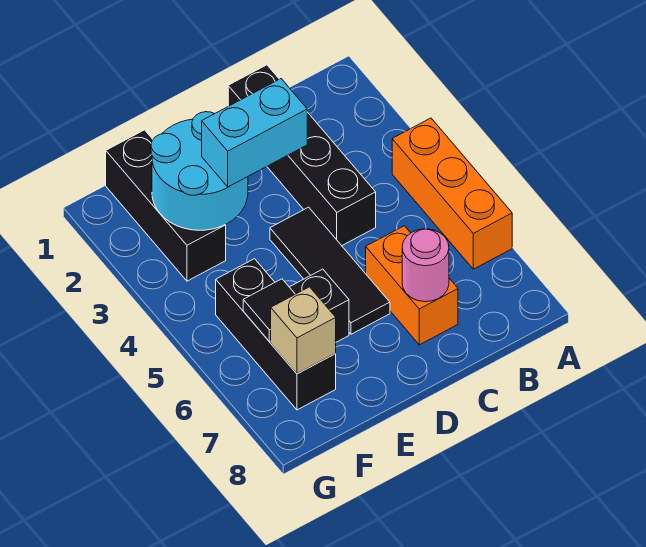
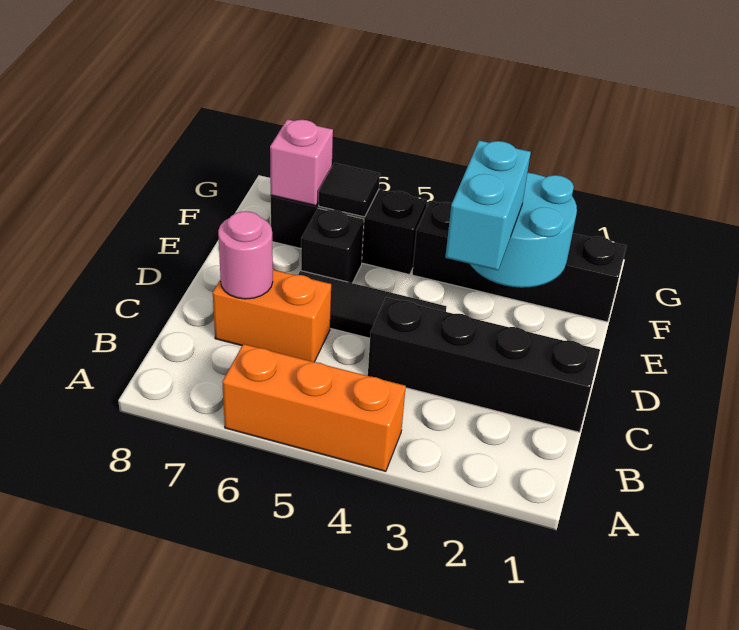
black brick F1:F3 level 1 -> black brick F1:F4 level 1
tan brick F7 level 2 -> pink brick F7 level 2

